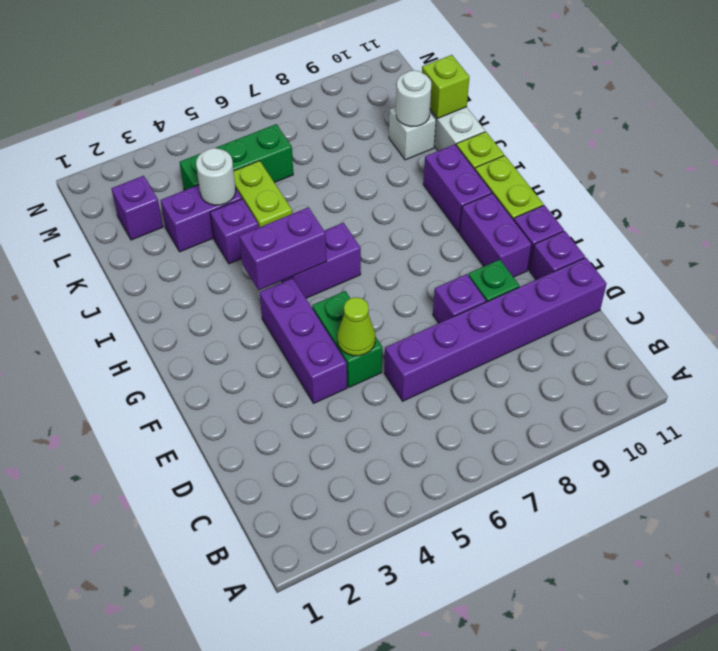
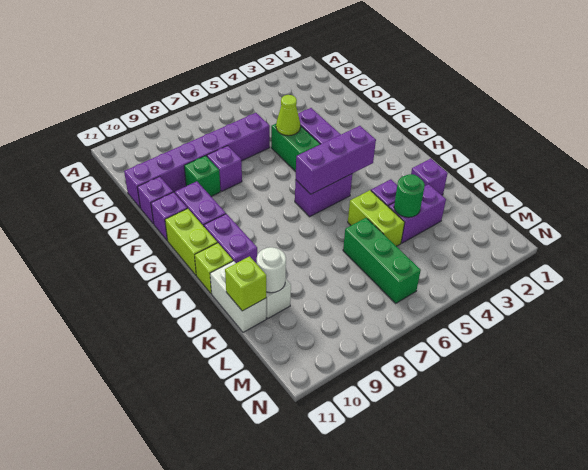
purple brick H4:H5 level 2 -> purple brick H4:H6 level 2
white round brick K4 level 2 -> green round brick K4 level 2
purple brick L2 level 1 -> purple brick J2 level 1
green brick L4:L6 level 1 -> green brick K6:M6 level 1

